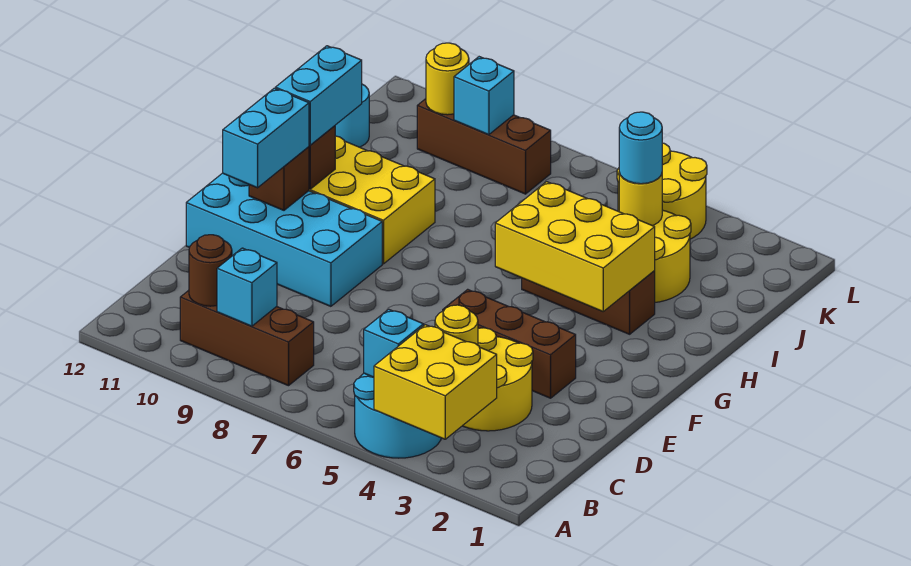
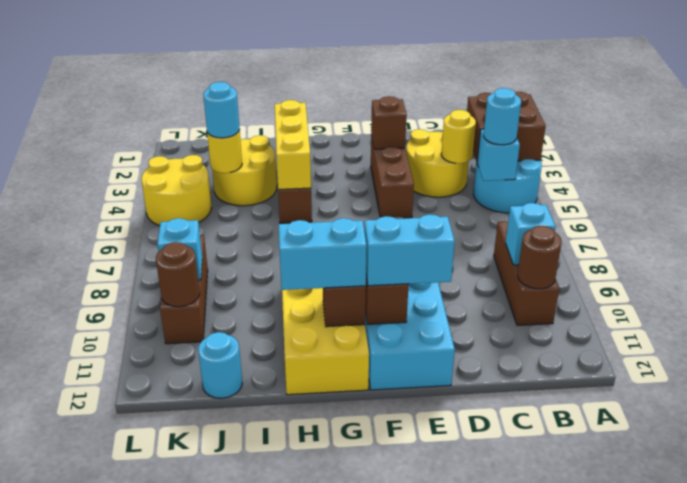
yellow brick A3:B4 level 2 -> brown brick A3:B4 level 2
none -> cyan round brick B5 level 3
none -> brown brick E3 level 2
yellow brick G3:H5 level 2 -> yellow brick H3:H5 level 2
yellow round brick K10 level 2 -> brown round brick K10 level 2

